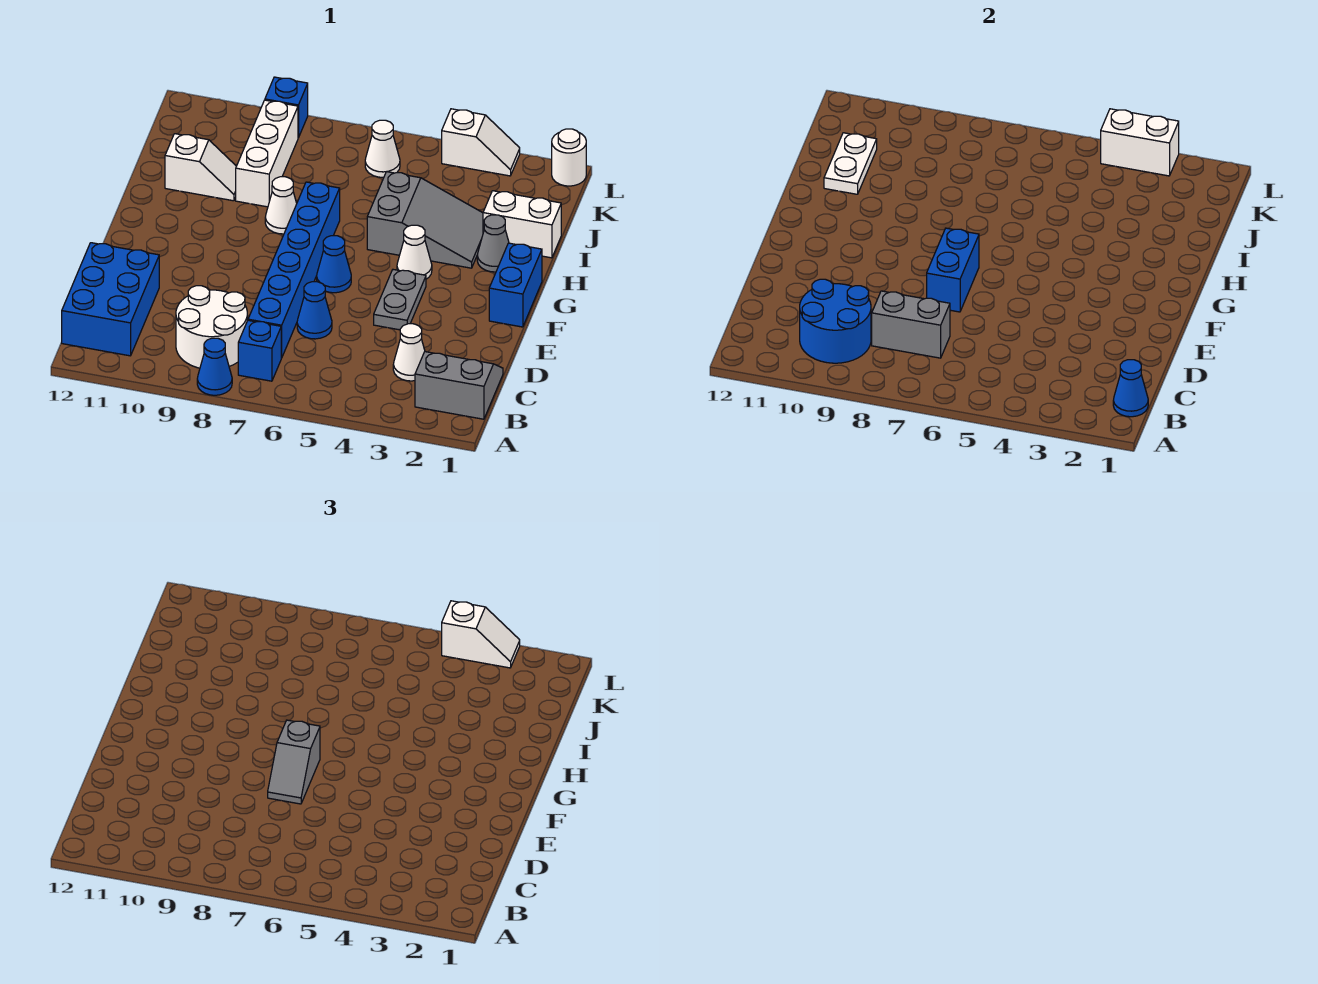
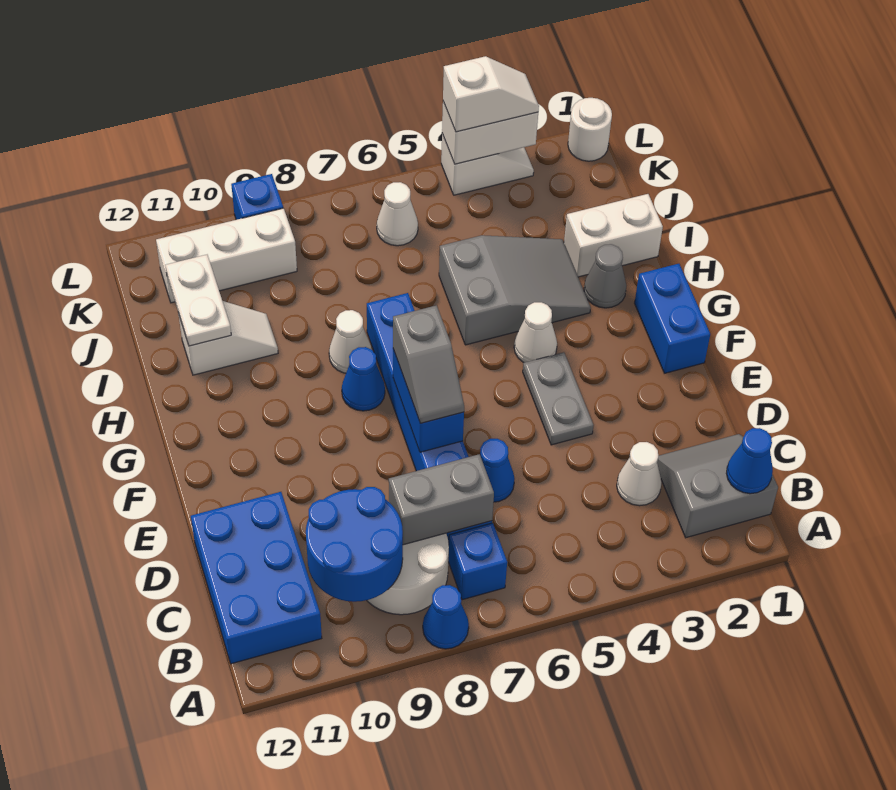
blue cone F6 level 1 -> blue cone G8 level 1
white brick I9:K9 level 1 -> white brick K9:K11 level 1

